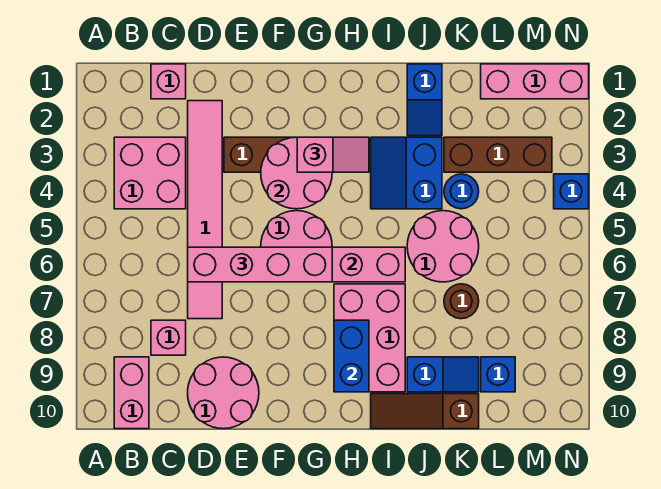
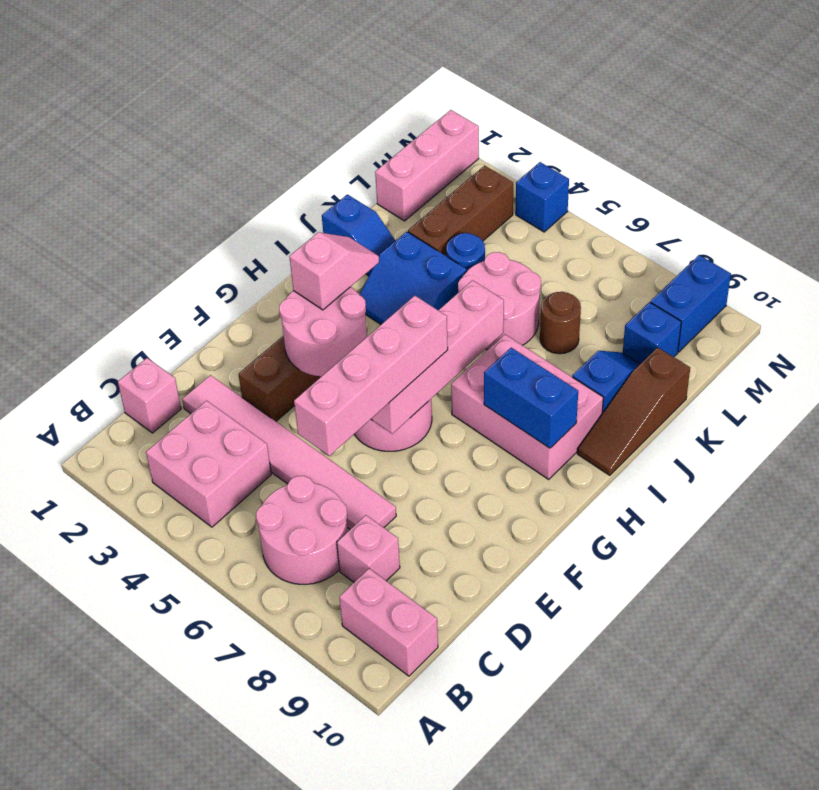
pink round brick D9:E10 level 1 -> pink round brick B6:C7 level 1
none -> blue brick M9:N9 level 1

